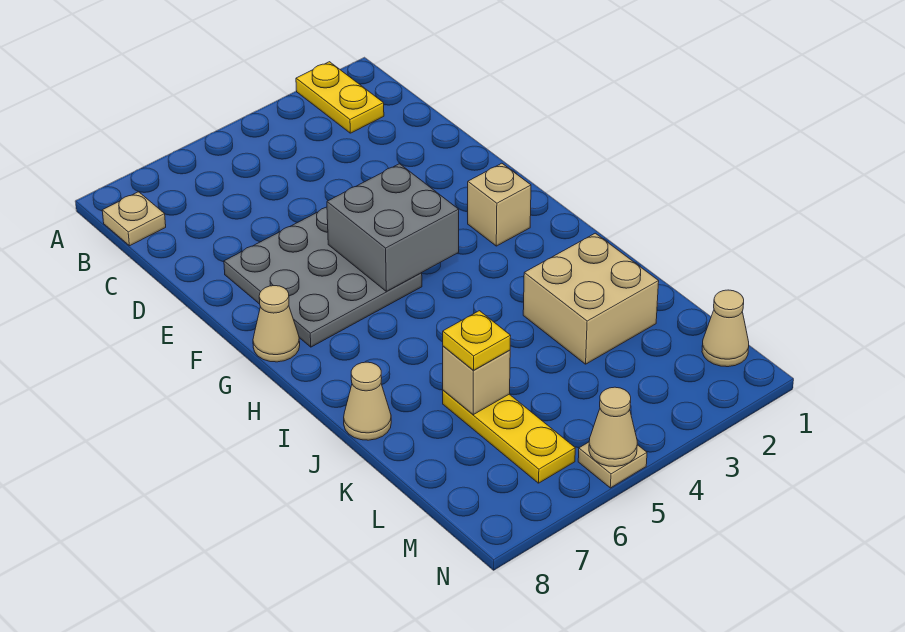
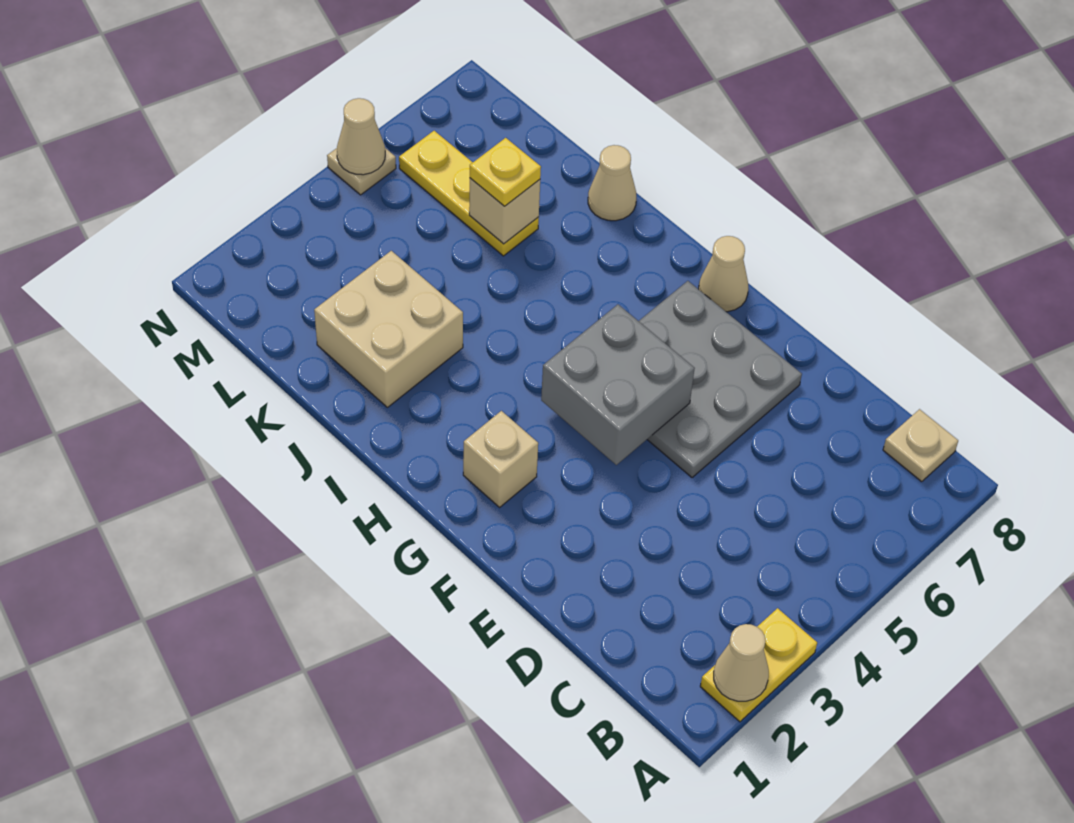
yellow plate A2:B2 level 1 -> yellow plate A2:A3 level 1
tan cone M1 level 1 -> tan cone A2 level 2

